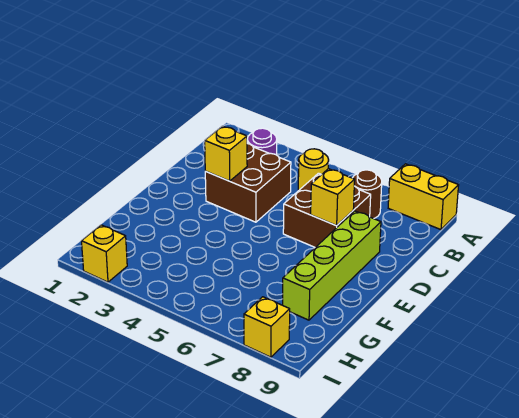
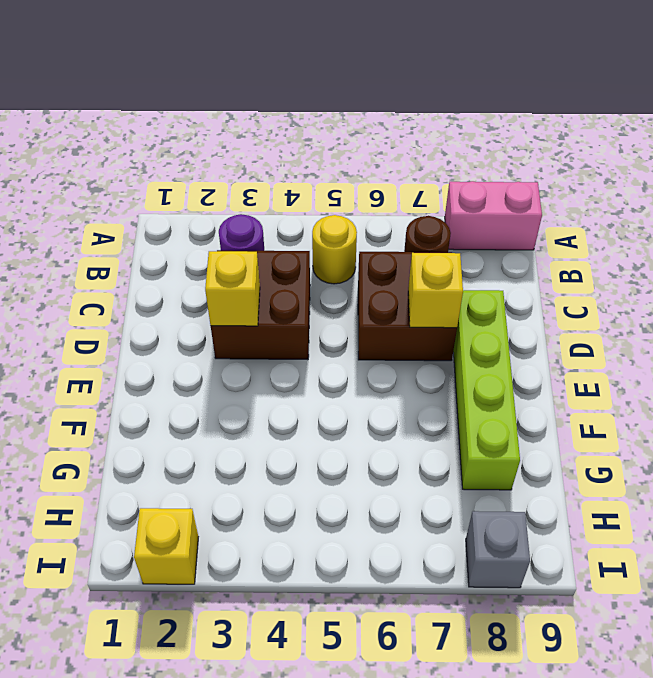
yellow brick A8:A9 level 1 -> pink brick A8:A9 level 1
yellow brick I8 level 1 -> grey brick I8 level 1

